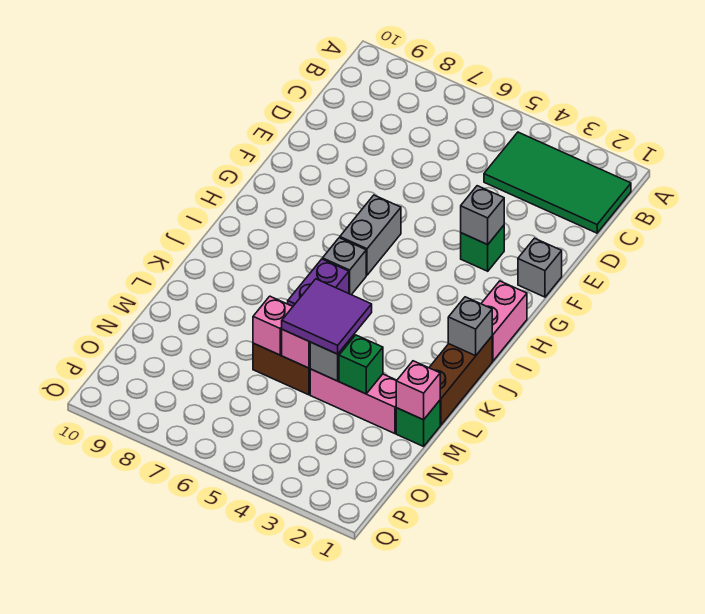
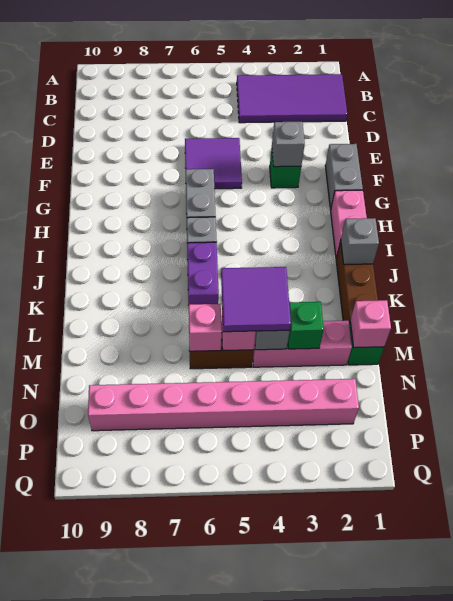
green tile B1:C4 level 1 -> purple tile B1:C4 level 1
none -> purple tile E5:F6 level 1
grey brick F1 level 1 -> grey brick F1:G1 level 1
none -> pink brick O2:O9 level 1

